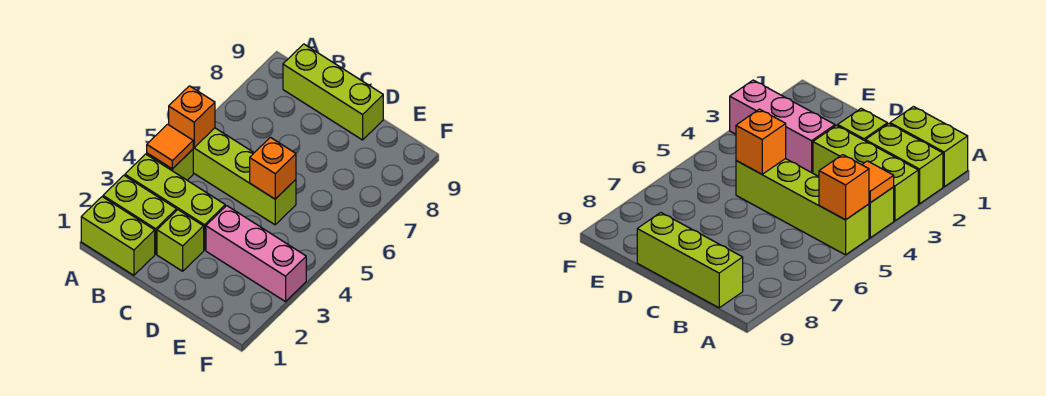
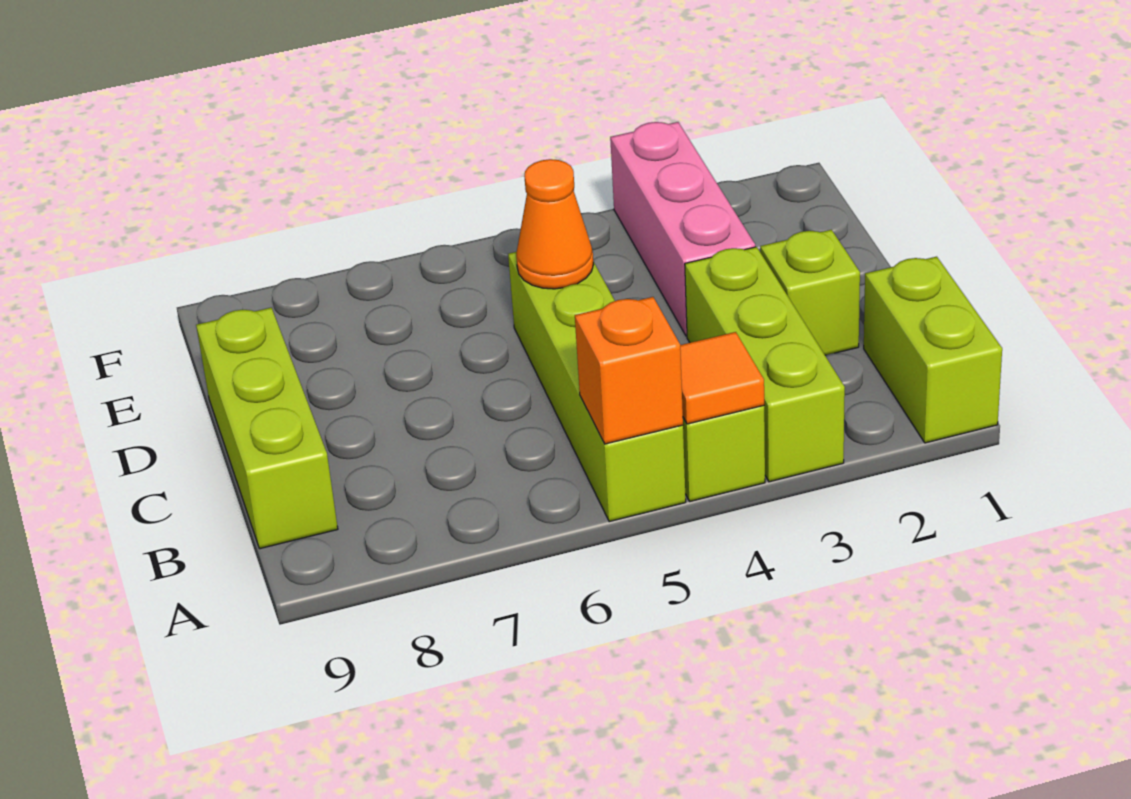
lime brick A2:B2 level 1 -> none
orange brick D5 level 2 -> orange cone D5 level 2

